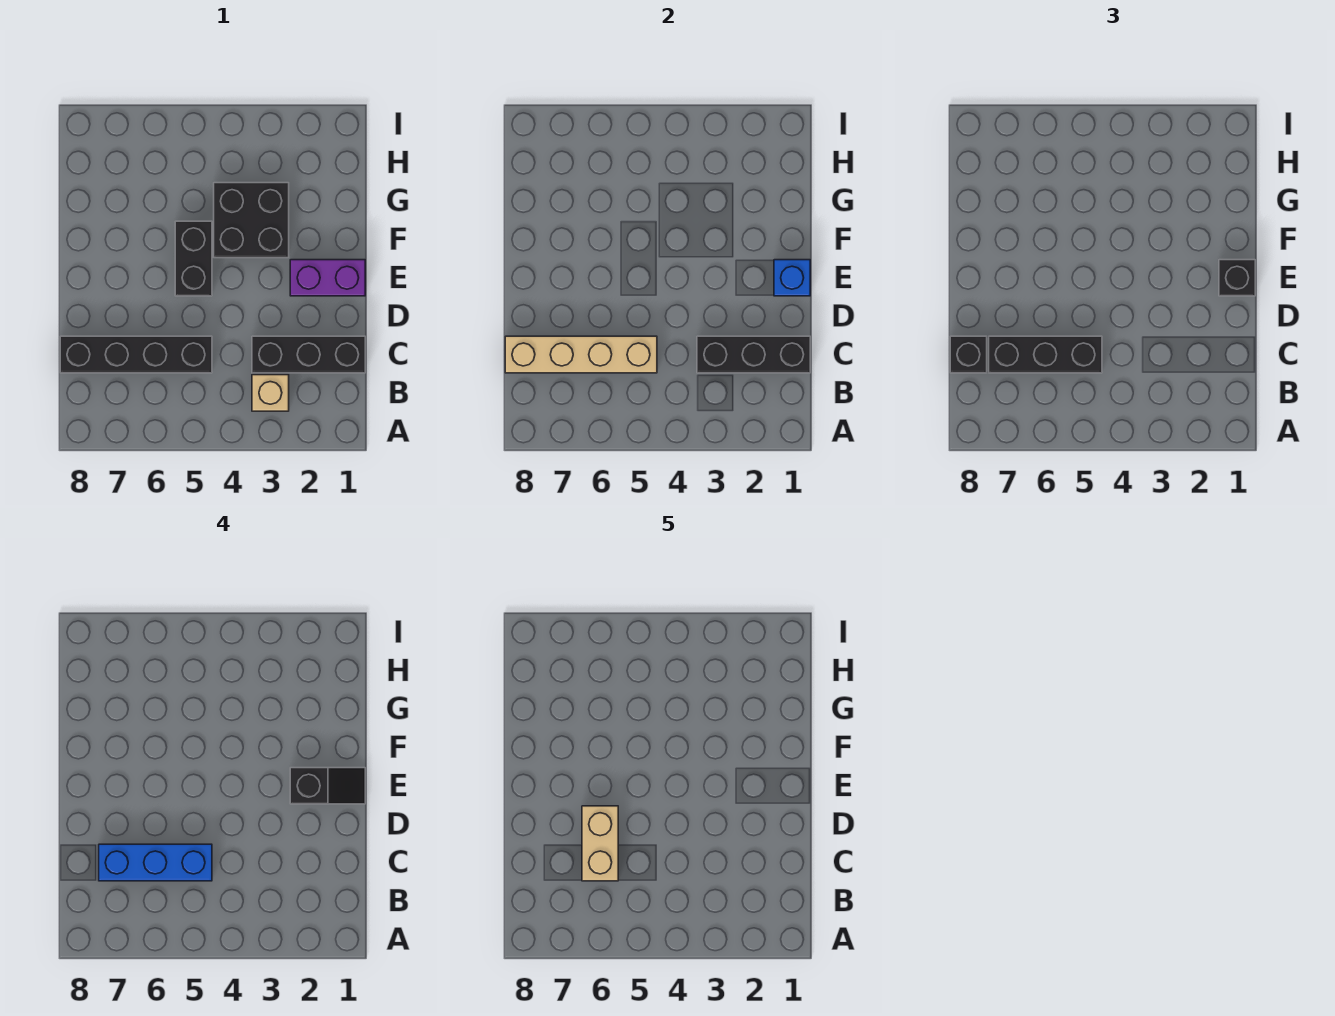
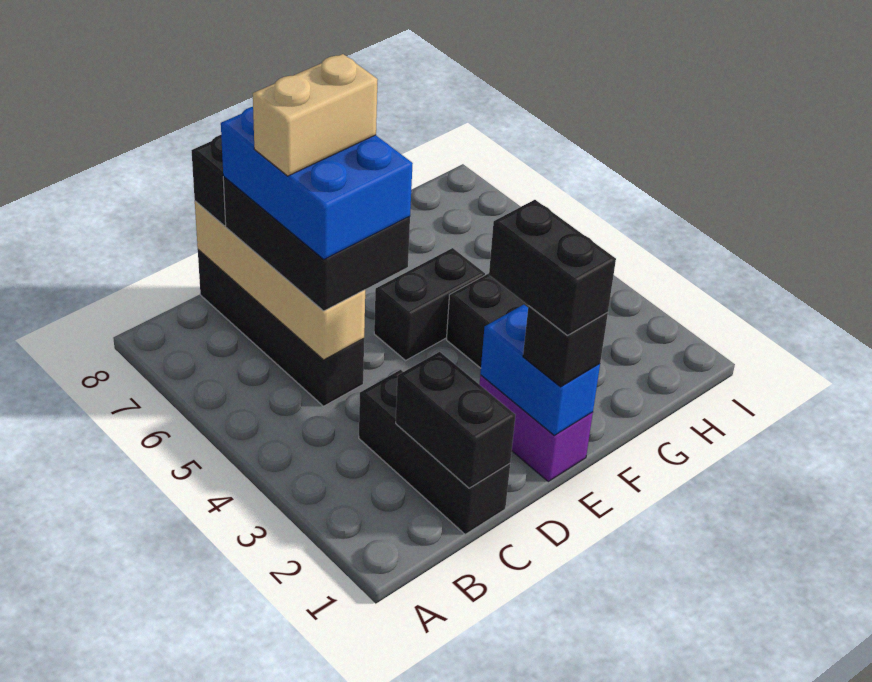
tan brick B3 level 1 -> none
black brick C1:C3 level 2 -> black brick C1:C2 level 2
black brick C5:C7 level 3 -> black brick C5:D7 level 3
blue brick C5:C7 level 4 -> blue brick C5:D7 level 4
blue brick E1 level 2 -> blue brick E1:E2 level 2
black slope E1:E2 level 4 top 2 -> black brick E1:E2 level 4

